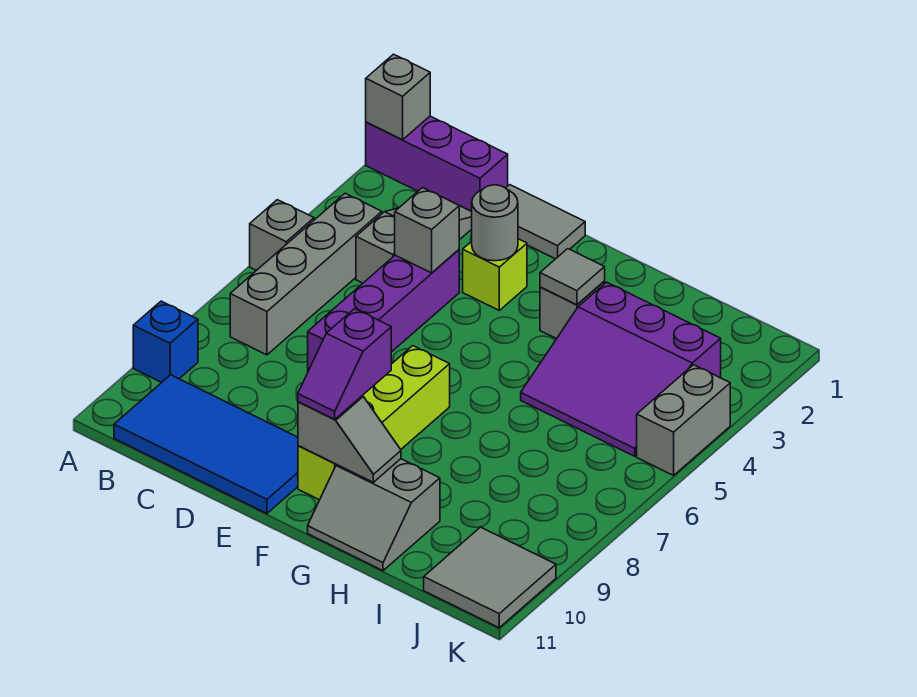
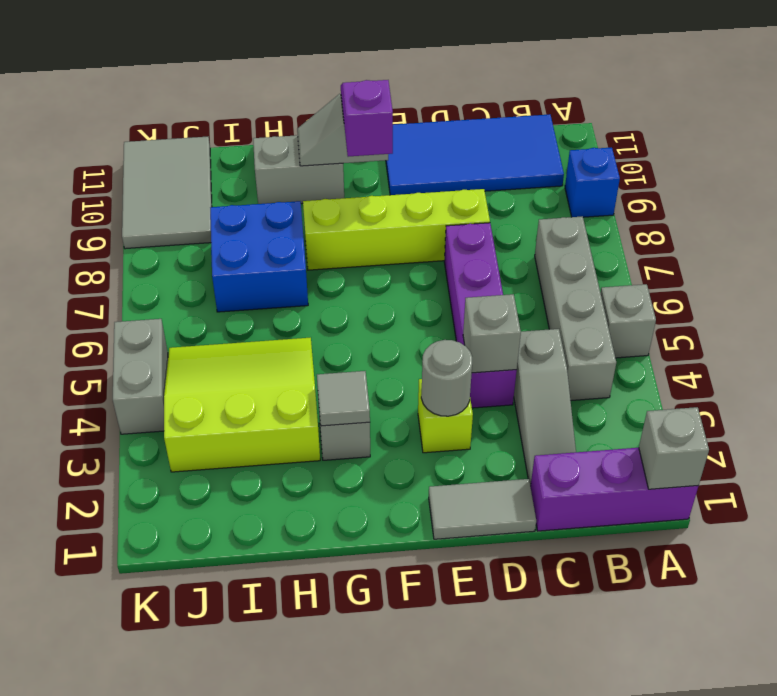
lime brick F7:F10 level 1 -> lime brick D8:G8 level 1
purple slope H3:J5 level 1 top 3 -> lime slope H3:J5 level 1 top 3
none -> blue brick H7:I8 level 1
grey tile J10:K11 level 1 -> grey tile J9:K11 level 1

